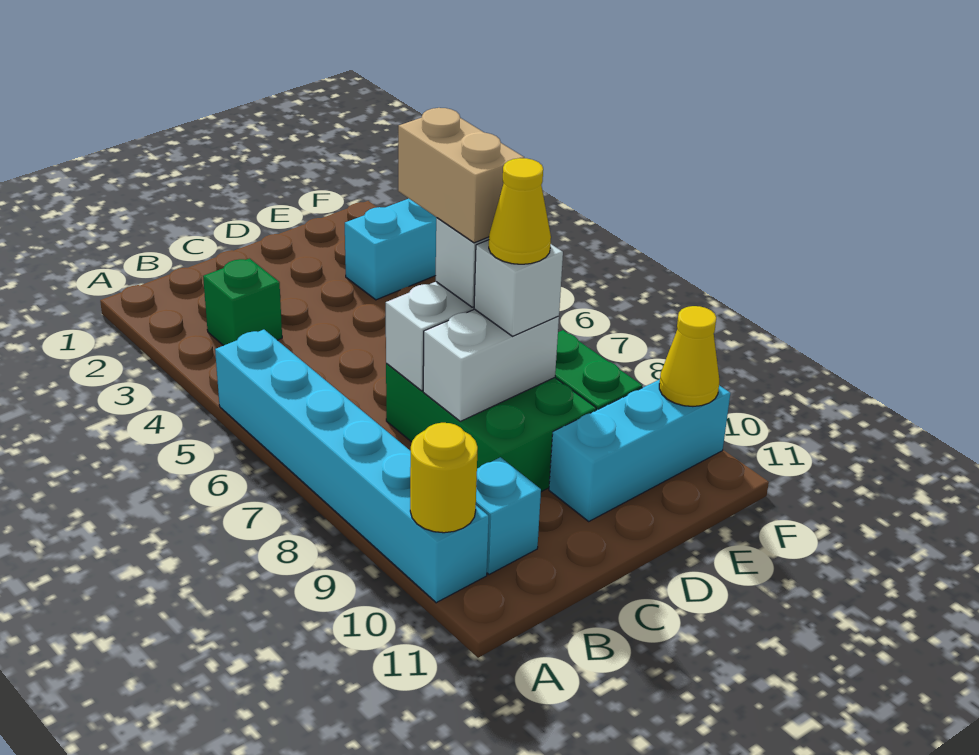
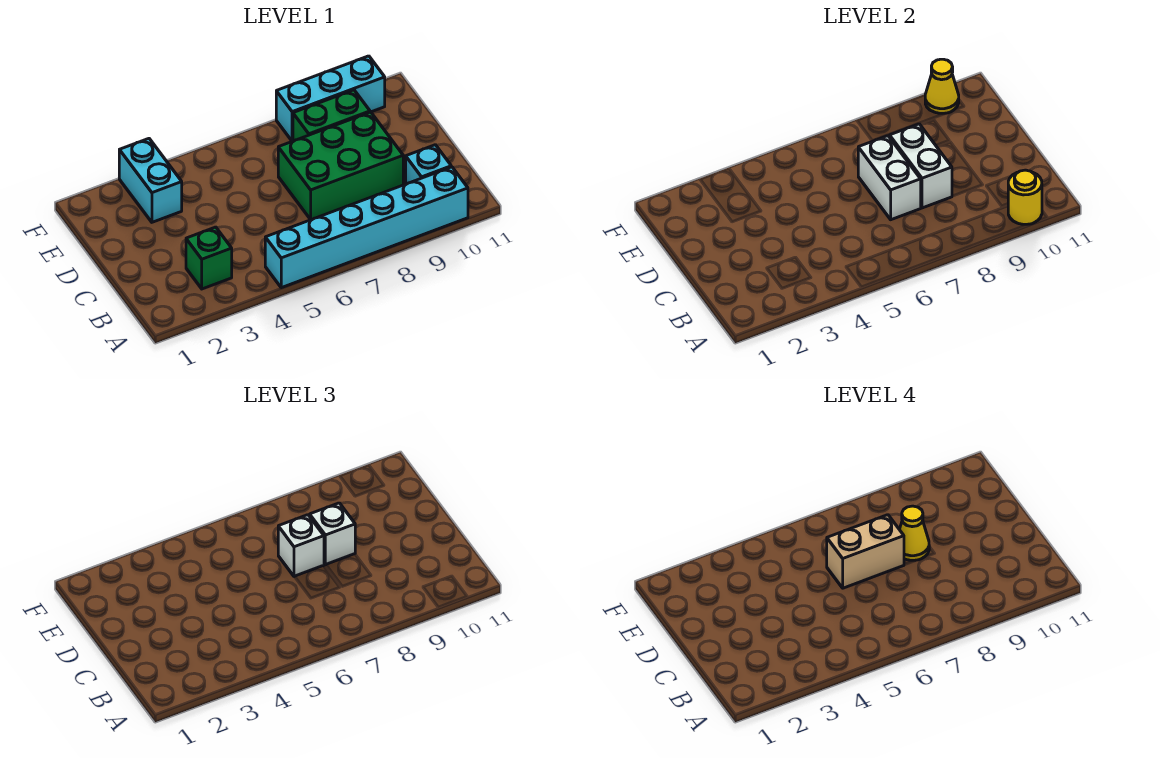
cyan brick D10:F10 level 1 -> cyan brick F8:F10 level 1

